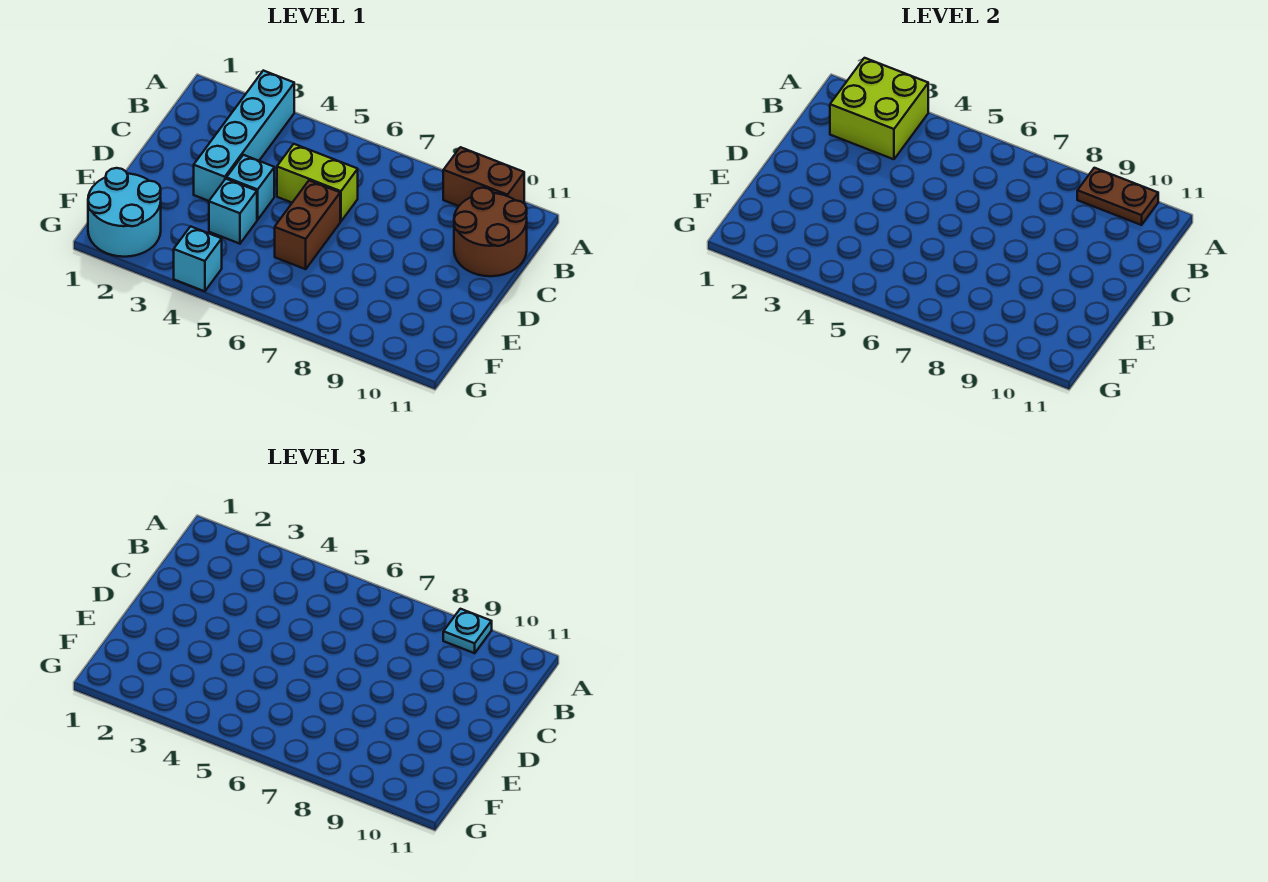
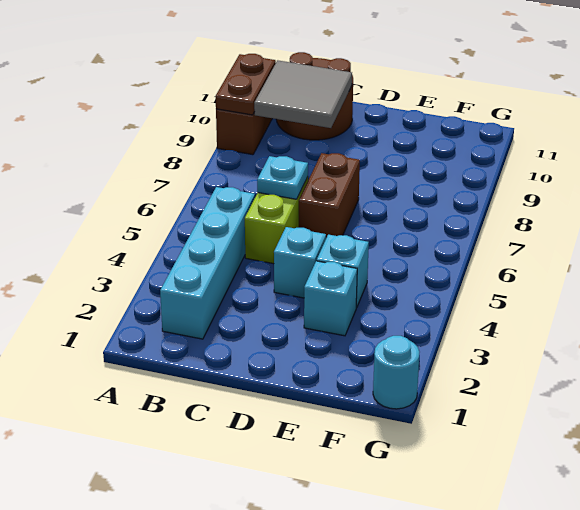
lime brick A2:B3 level 2 -> none
cyan brick A3:D3 level 1 -> cyan brick B2:B5 level 1
cyan plate A9 level 3 -> cyan plate C6 level 2
none -> grey tile B9:C10 level 2
brown brick D6:E6 level 1 -> brown brick D6:D7 level 1
cyan round brick F1:G2 level 1 -> cyan round brick G1 level 1
cyan brick G4 level 1 -> cyan brick E3 level 1

